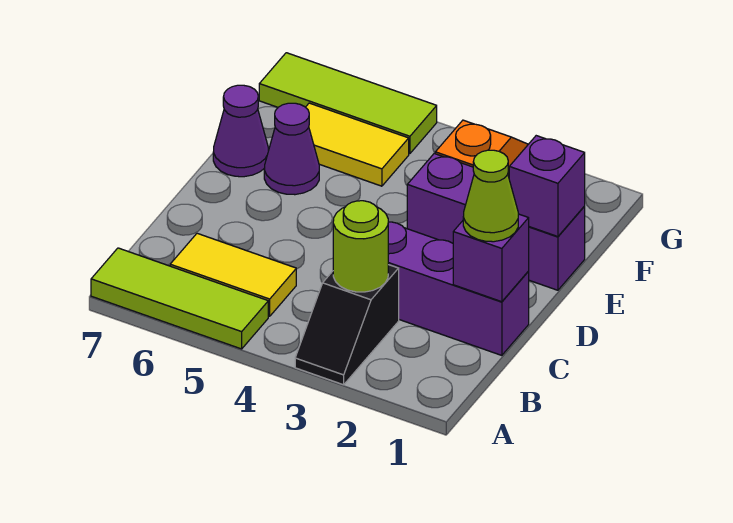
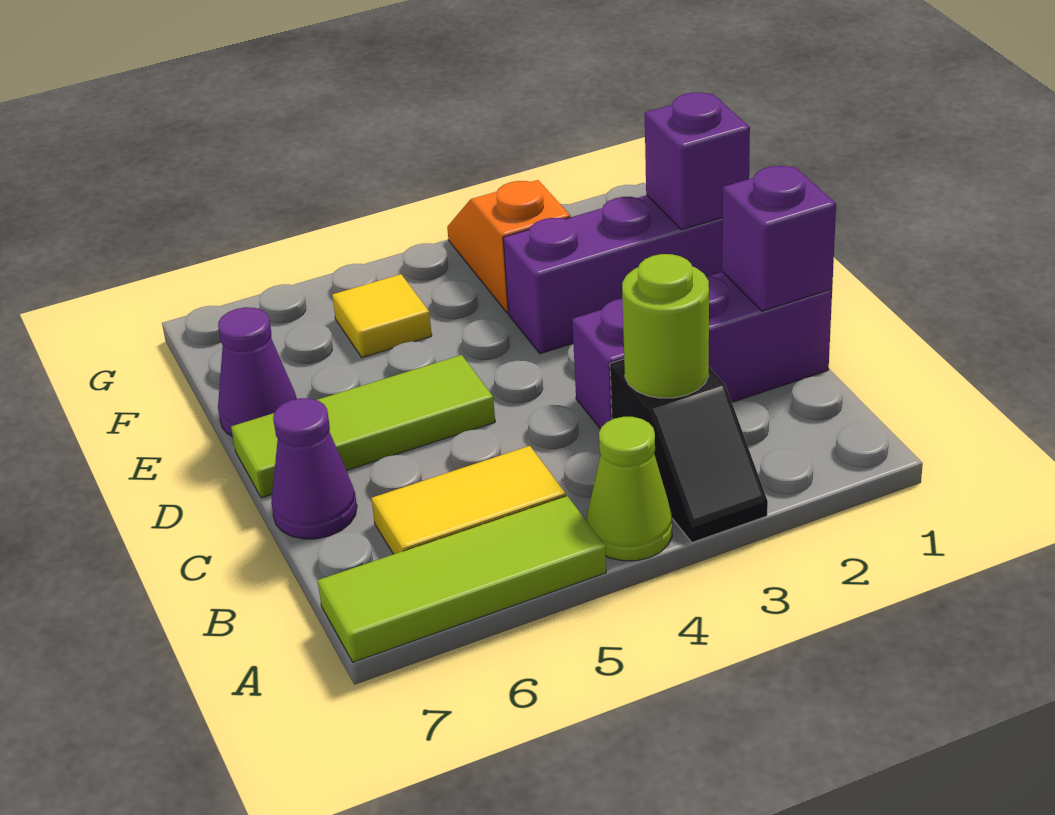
lime cone C1 level 3 -> lime cone A4 level 1
purple cone E6 level 1 -> purple cone C7 level 1
yellow tile F5:F6 level 1 -> yellow tile F5 level 1
lime tile G5:G7 level 1 -> lime tile D5:D7 level 1

